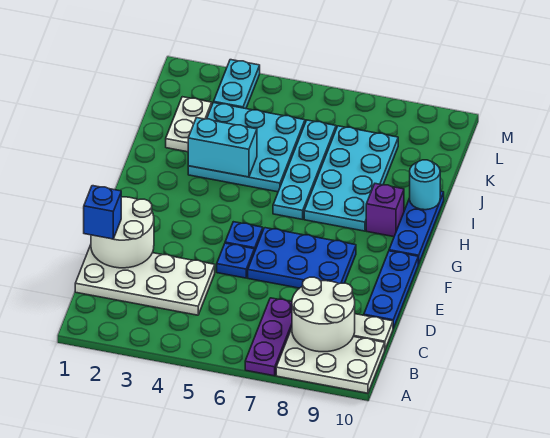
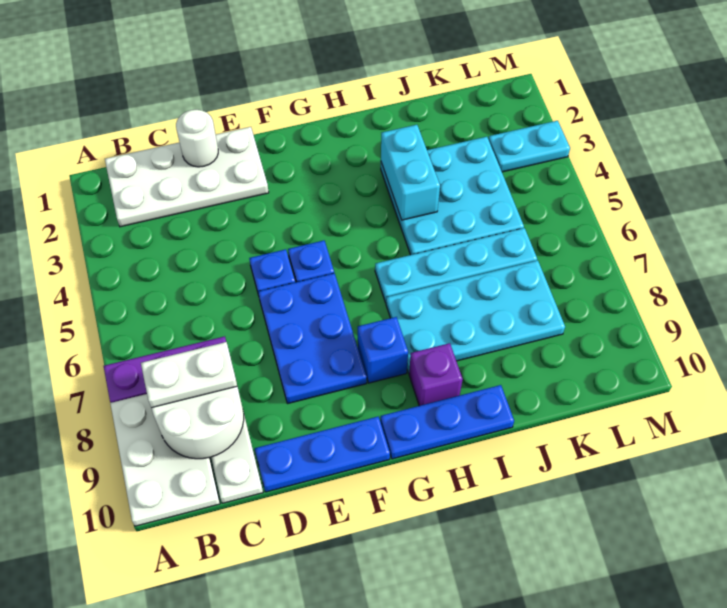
white plate C1:D4 level 1 -> white plate B1:E2 level 1
white round brick D1:E2 level 2 -> white round brick D1 level 2
blue brick D1 level 3 -> blue brick G8 level 1
cyan round brick I10 level 2 -> none
white plate J2:K2 level 1 -> white plate B8:C8 level 3

